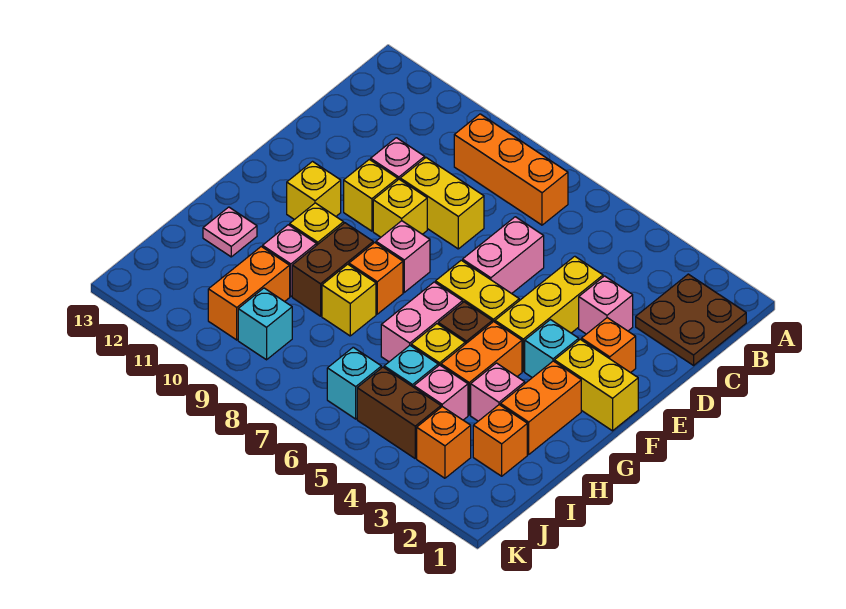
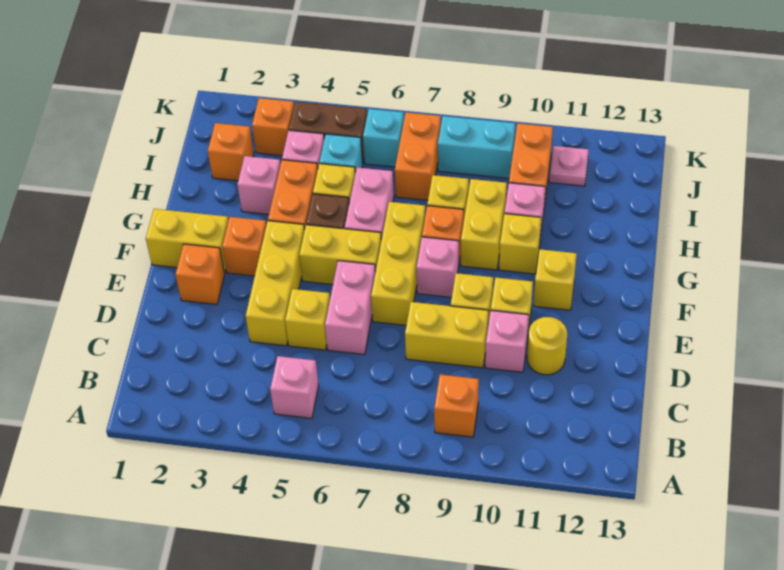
brown plate B1:C2 level 1 -> none
orange brick B7:B9 level 1 -> orange brick B9 level 1
pink brick D3 level 1 -> pink brick B5 level 1
none -> yellow brick D5 level 1
none -> yellow round brick D11 level 1
none -> yellow brick E7:G7 level 1
cyan brick F3 level 1 -> orange brick F3 level 1
orange brick G2:H2 level 1 -> orange brick I7:J7 level 1
brown brick G9:H9 level 1 -> yellow brick G9:H9 level 1
pink plate H12 level 1 -> pink plate J11 level 1
cyan brick J9 level 1 -> cyan brick J8:J9 level 1

